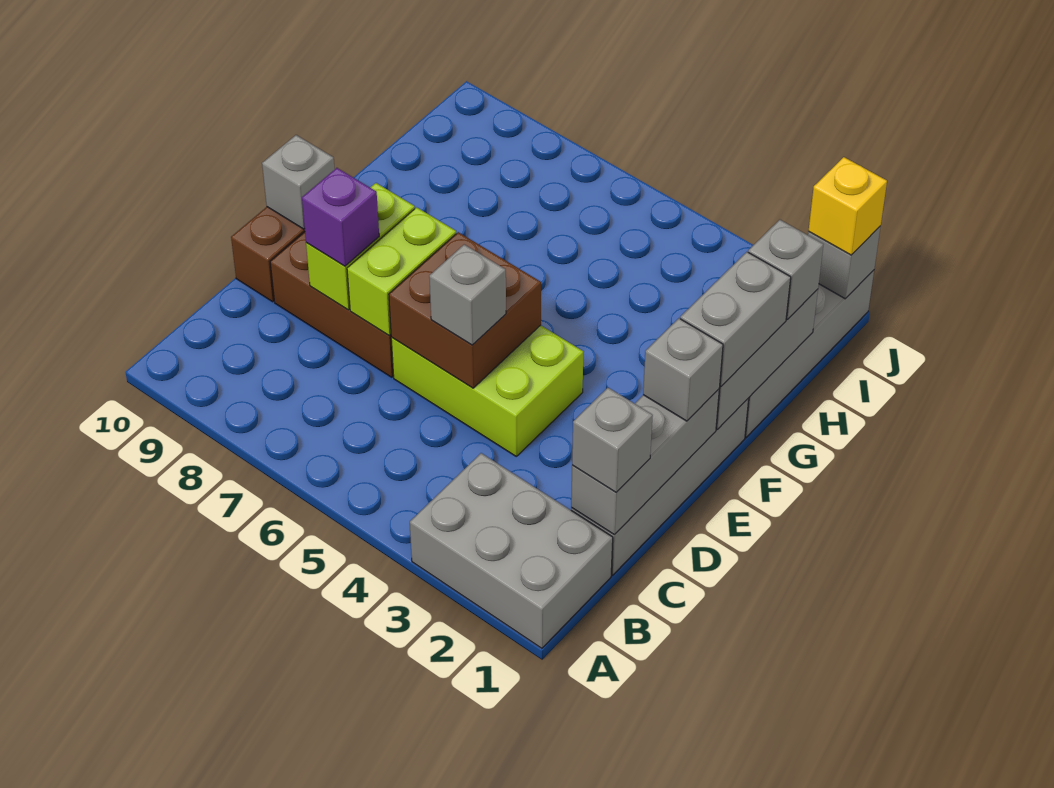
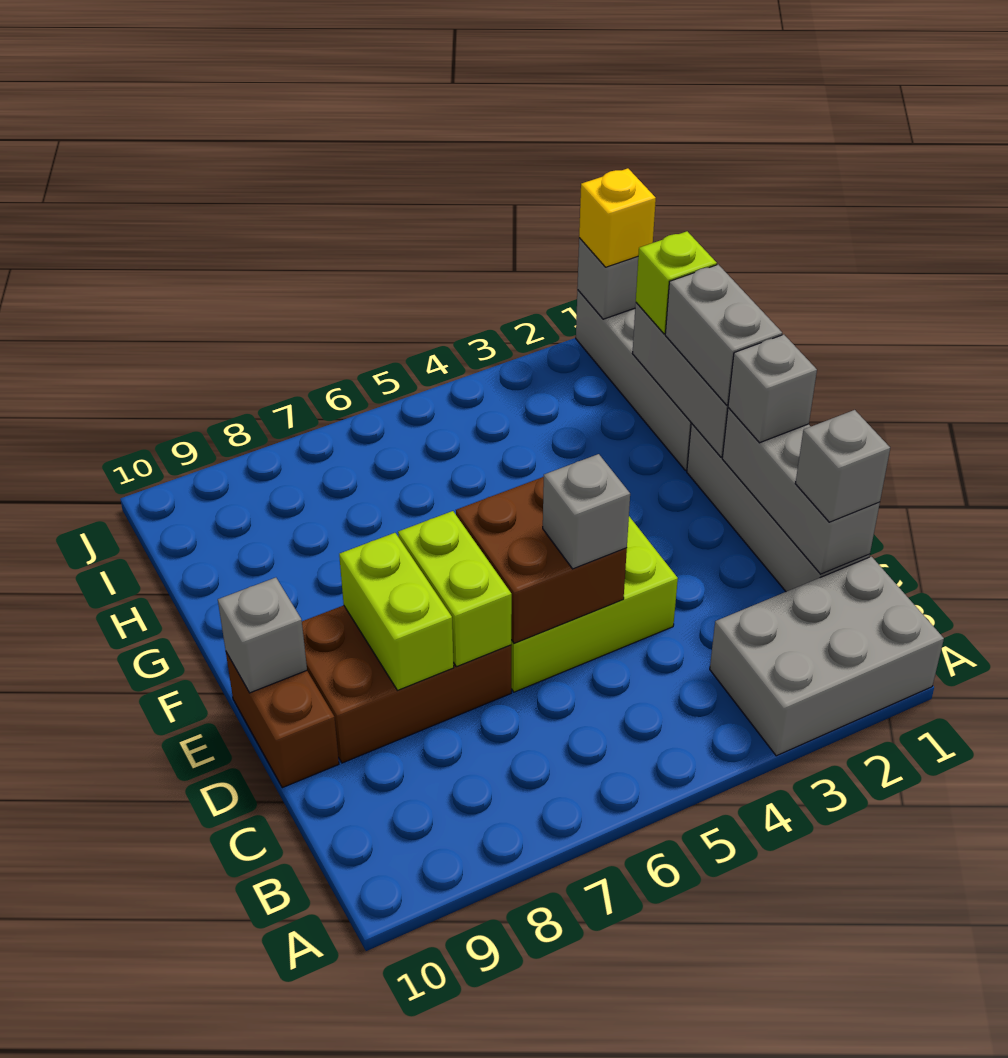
purple brick D8 level 3 -> none
grey brick H1 level 3 -> lime brick H1 level 3

